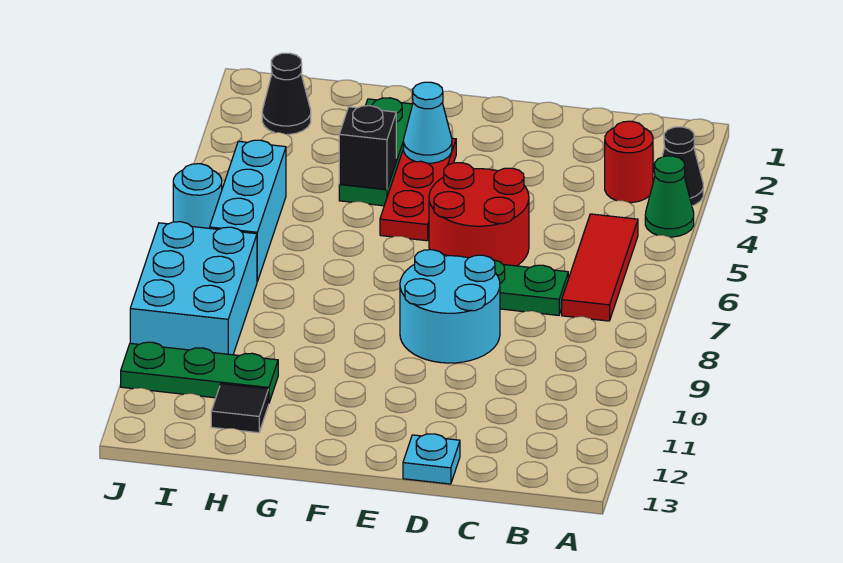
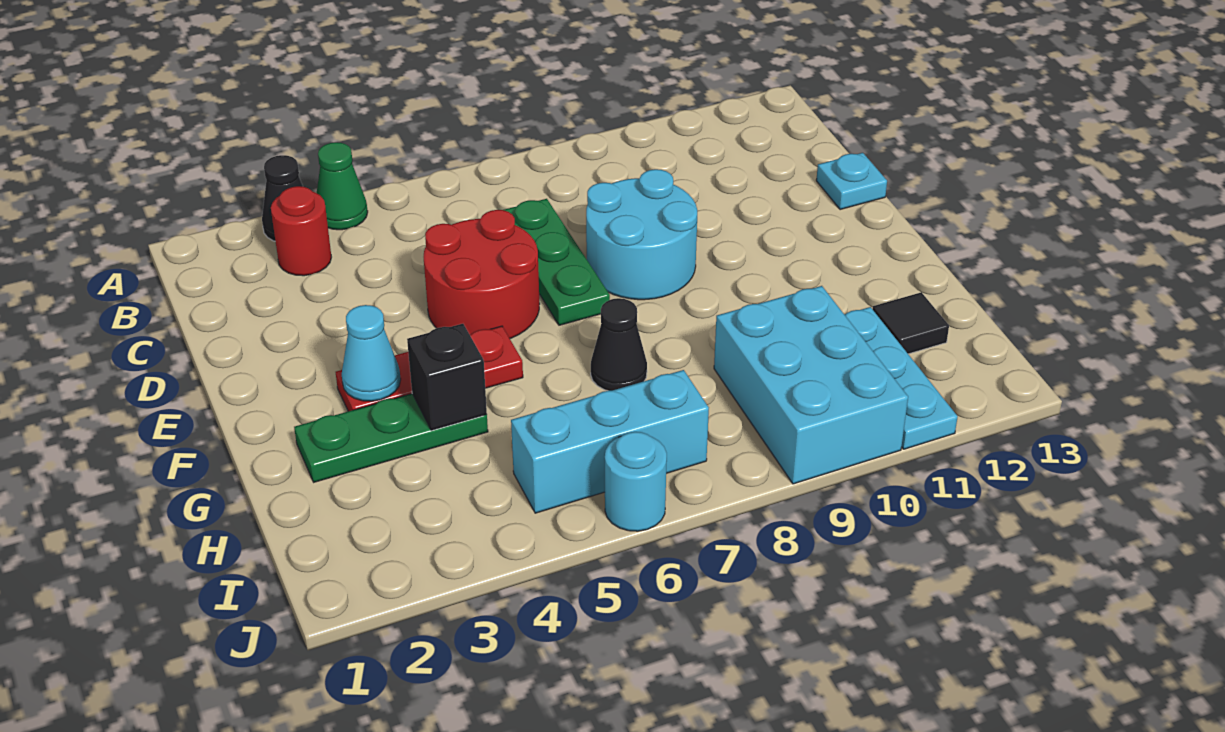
red tile B5:B7 level 1 -> none
green plate H11:J11 level 1 -> cyan plate H11:J11 level 1
black cone I2 level 1 -> black cone G7 level 1
cyan brick I8:J10 level 1 -> cyan brick H9:J10 level 1

